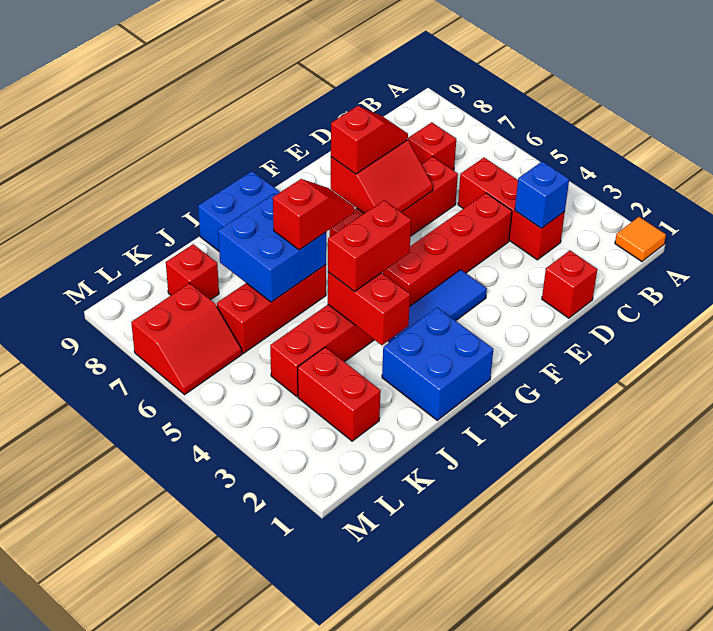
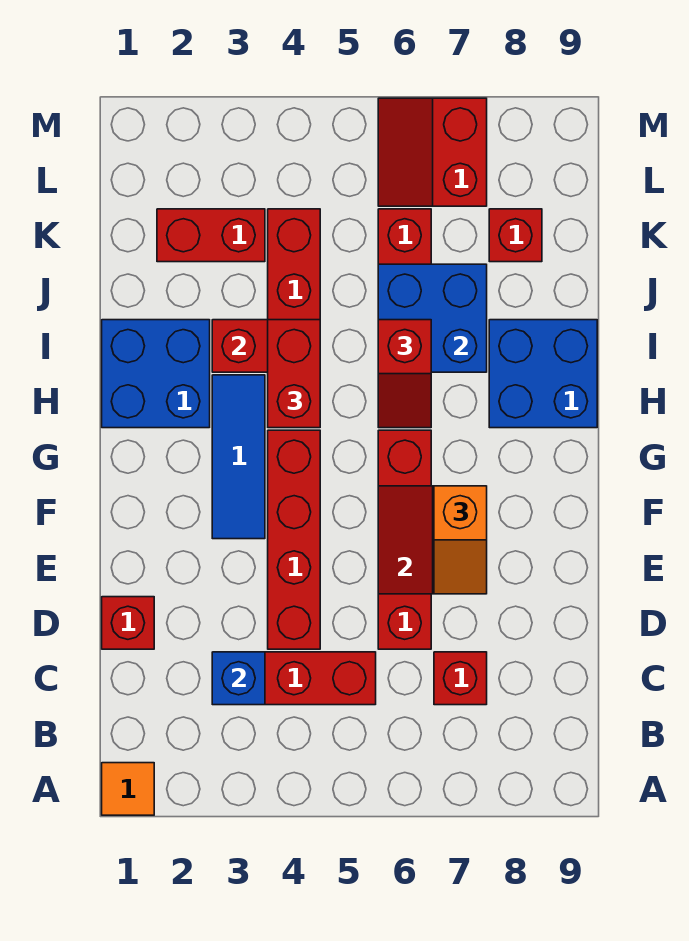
red slope E7:F7 level 3 top F -> orange slope E7:F7 level 3 top F

